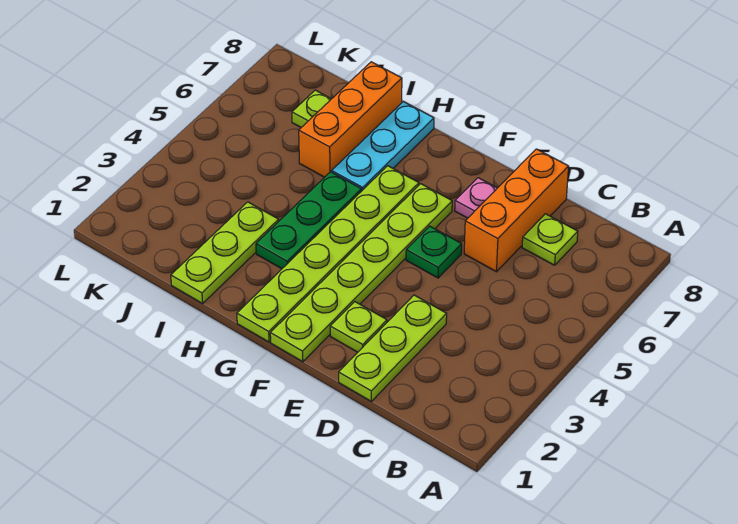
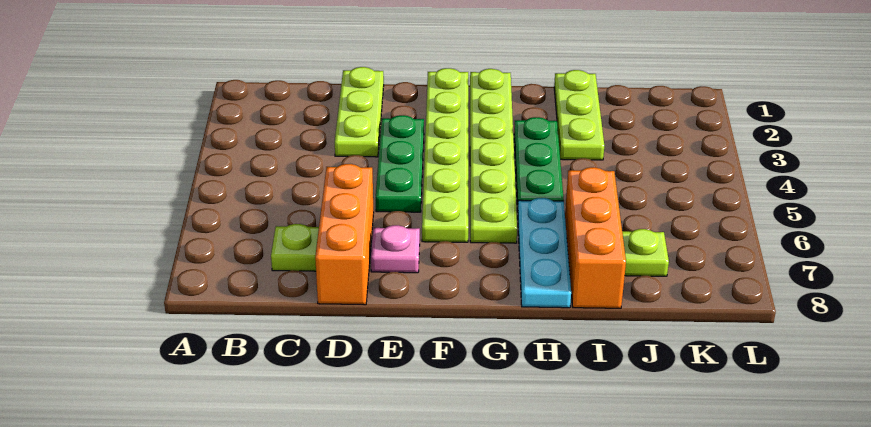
lime plate E2 level 1 -> none
green plate E5 level 1 -> green plate E3:E5 level 1

